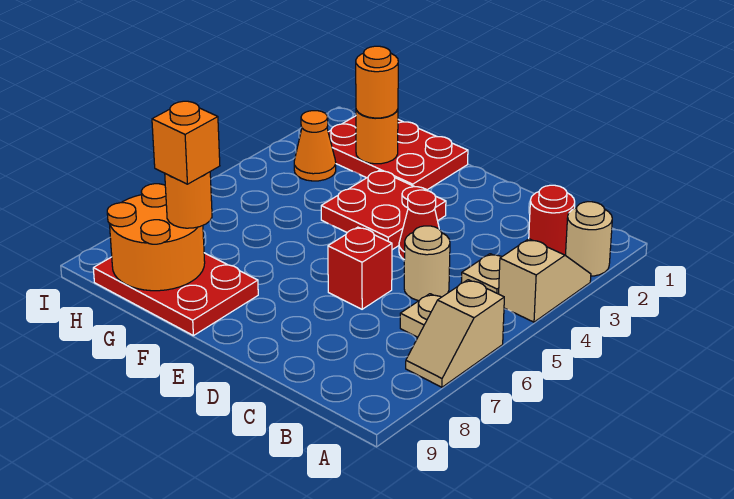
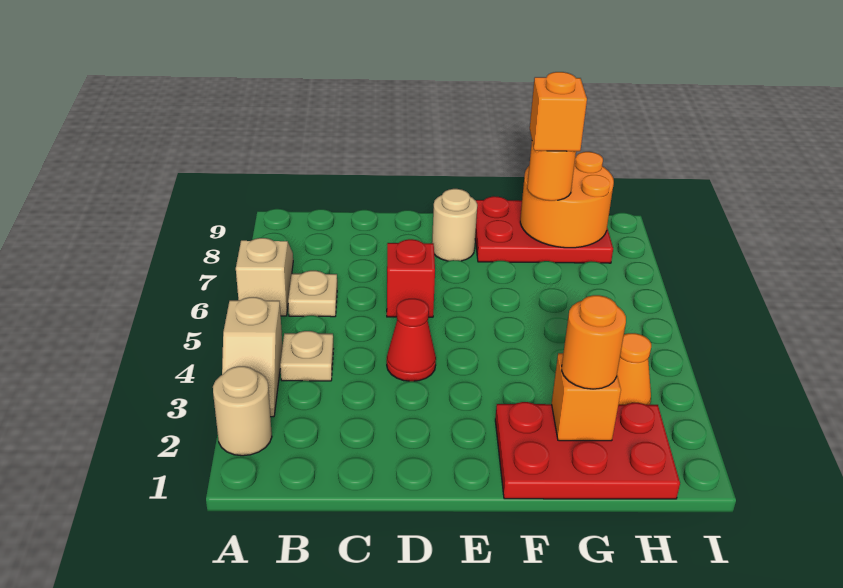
red round brick B2 level 1 -> none
tan round brick C5 level 1 -> tan round brick E8 level 1
red plate E3:F4 level 1 -> none
orange round brick G2 level 2 -> orange brick G2 level 2

